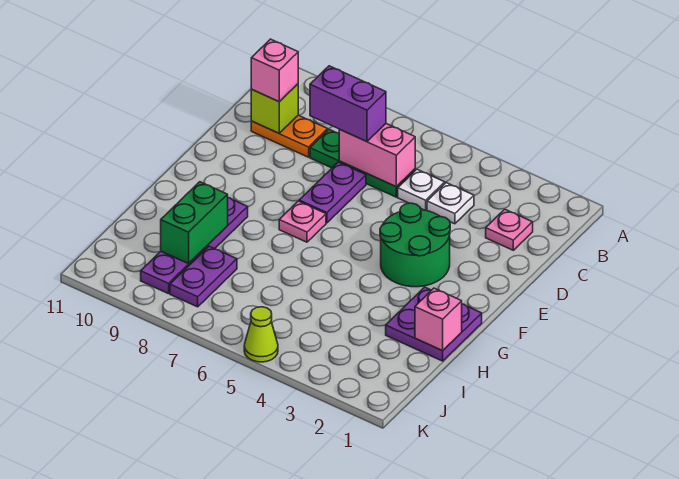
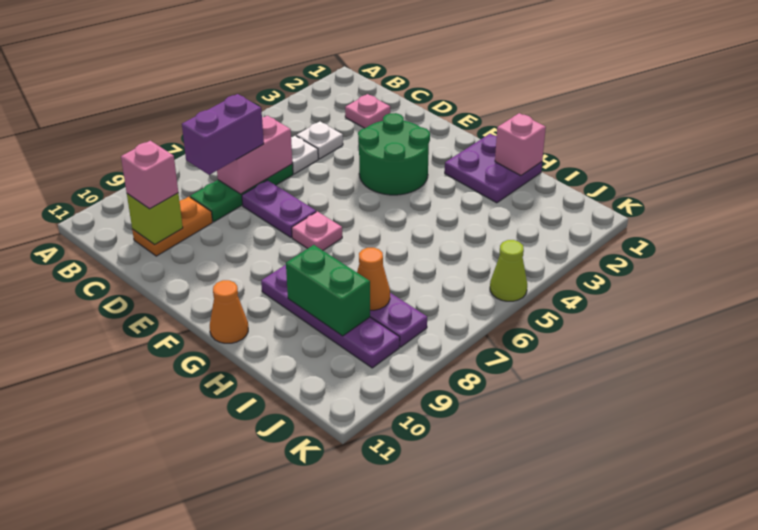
none -> orange cone G11 level 1
none -> orange cone I8 level 2

